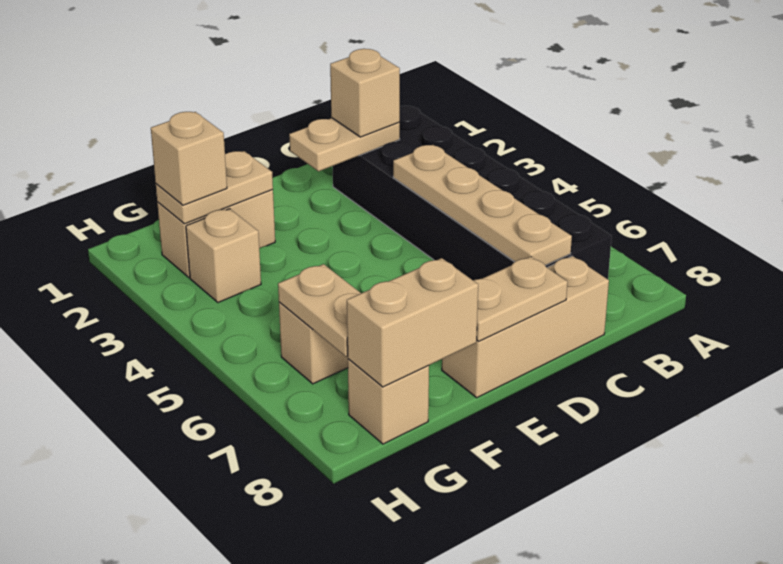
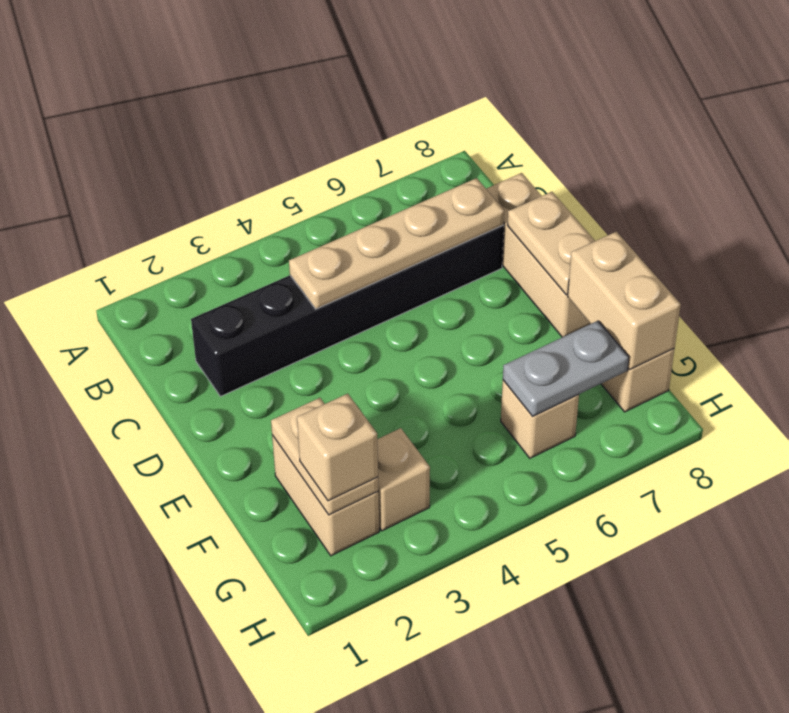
black brick B2:C7 level 1 -> black brick C2:C7 level 1
tan plate C2:D2 level 2 -> none
tan brick C2 level 3 -> none
tan plate G6:G7 level 2 -> grey plate G6:G7 level 2

